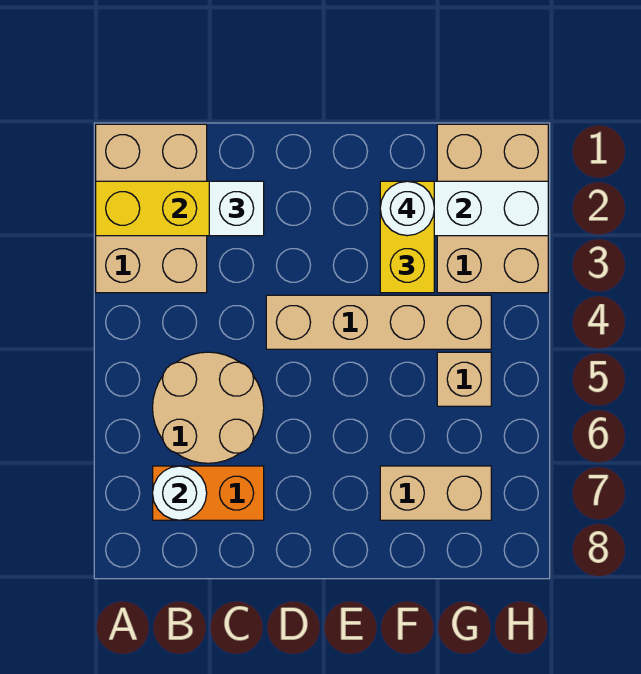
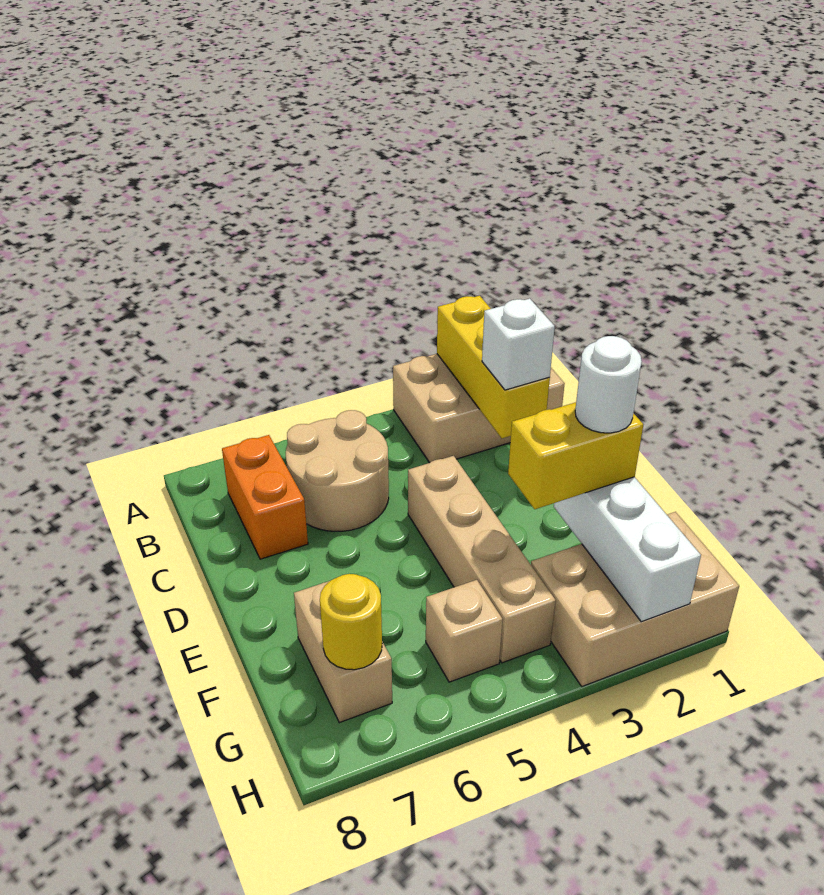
white round brick B7 level 2 -> none
none -> yellow round brick G7 level 2

